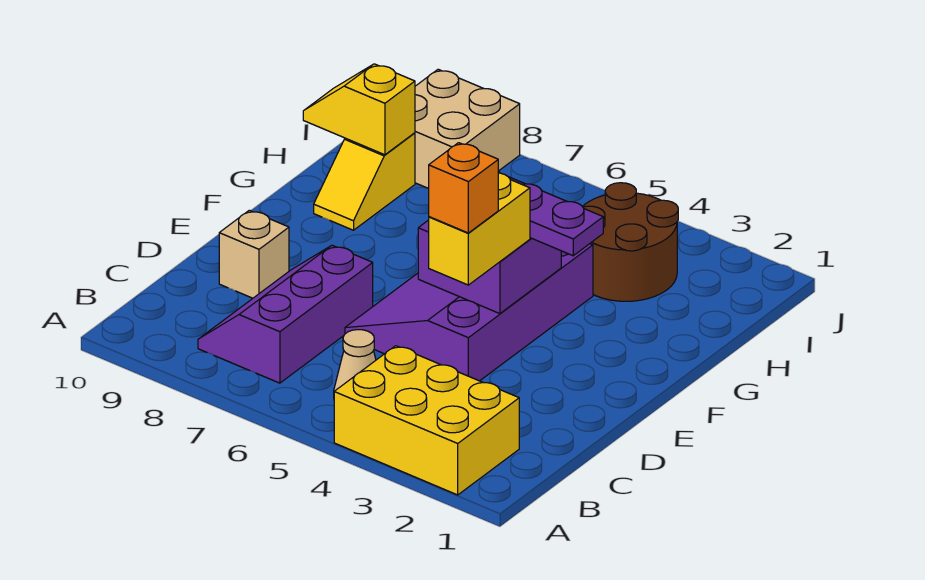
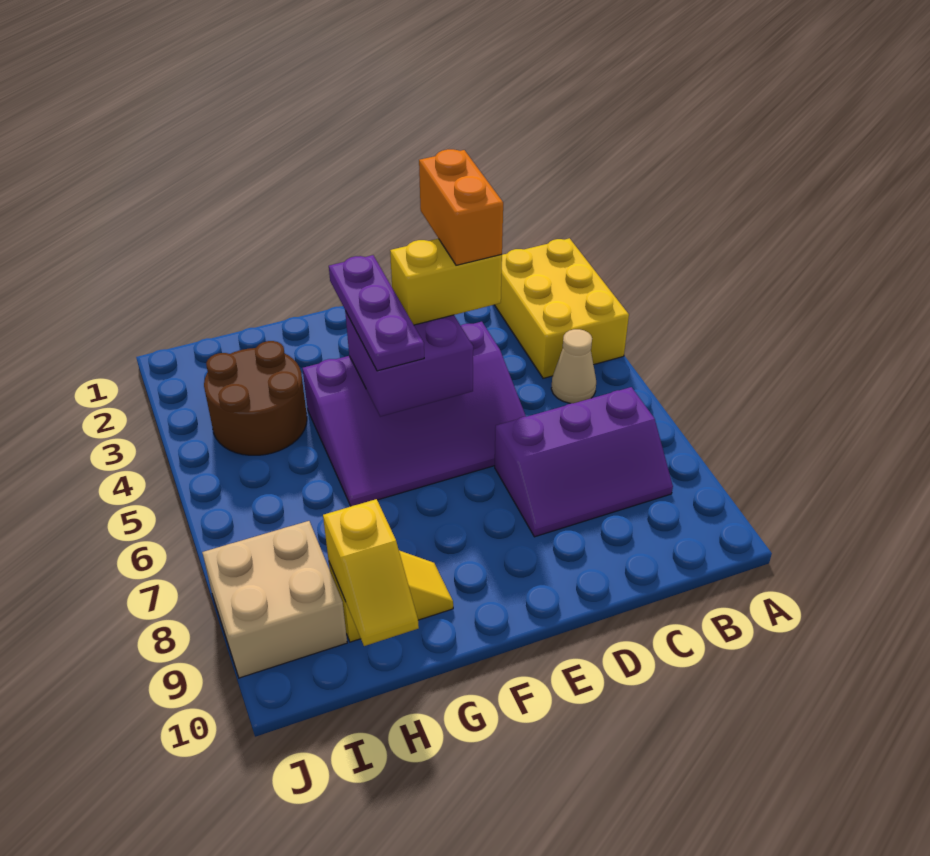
orange brick D4 level 4 -> orange brick D3:D4 level 4
tan brick D9 level 1 -> none

